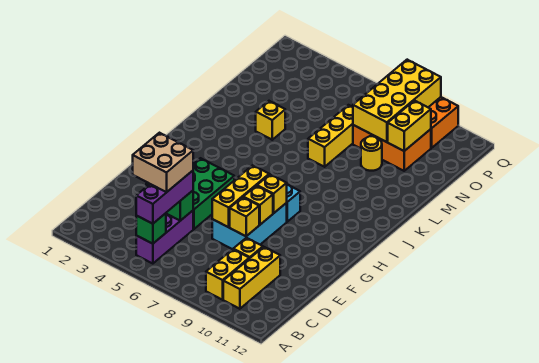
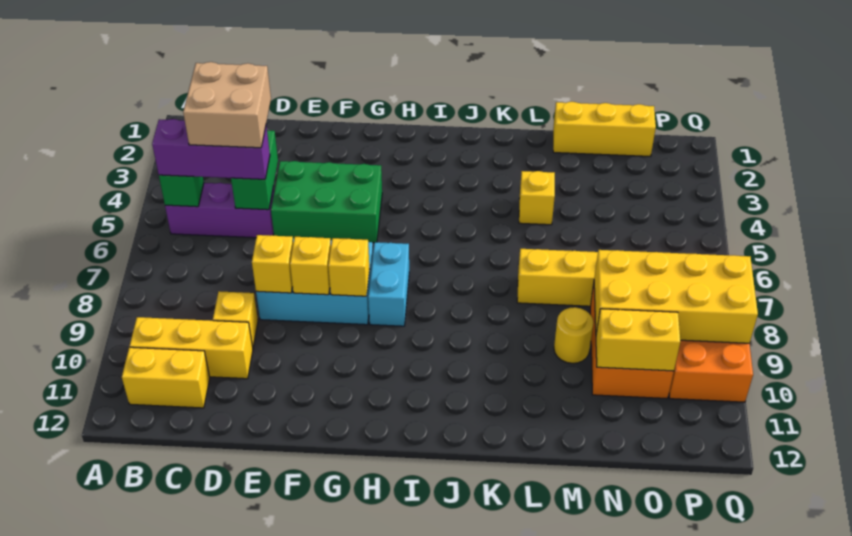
yellow brick B9:C9 level 1 -> yellow brick B11:C11 level 1
yellow brick E7:G7 level 2 -> yellow brick M1:O1 level 1

